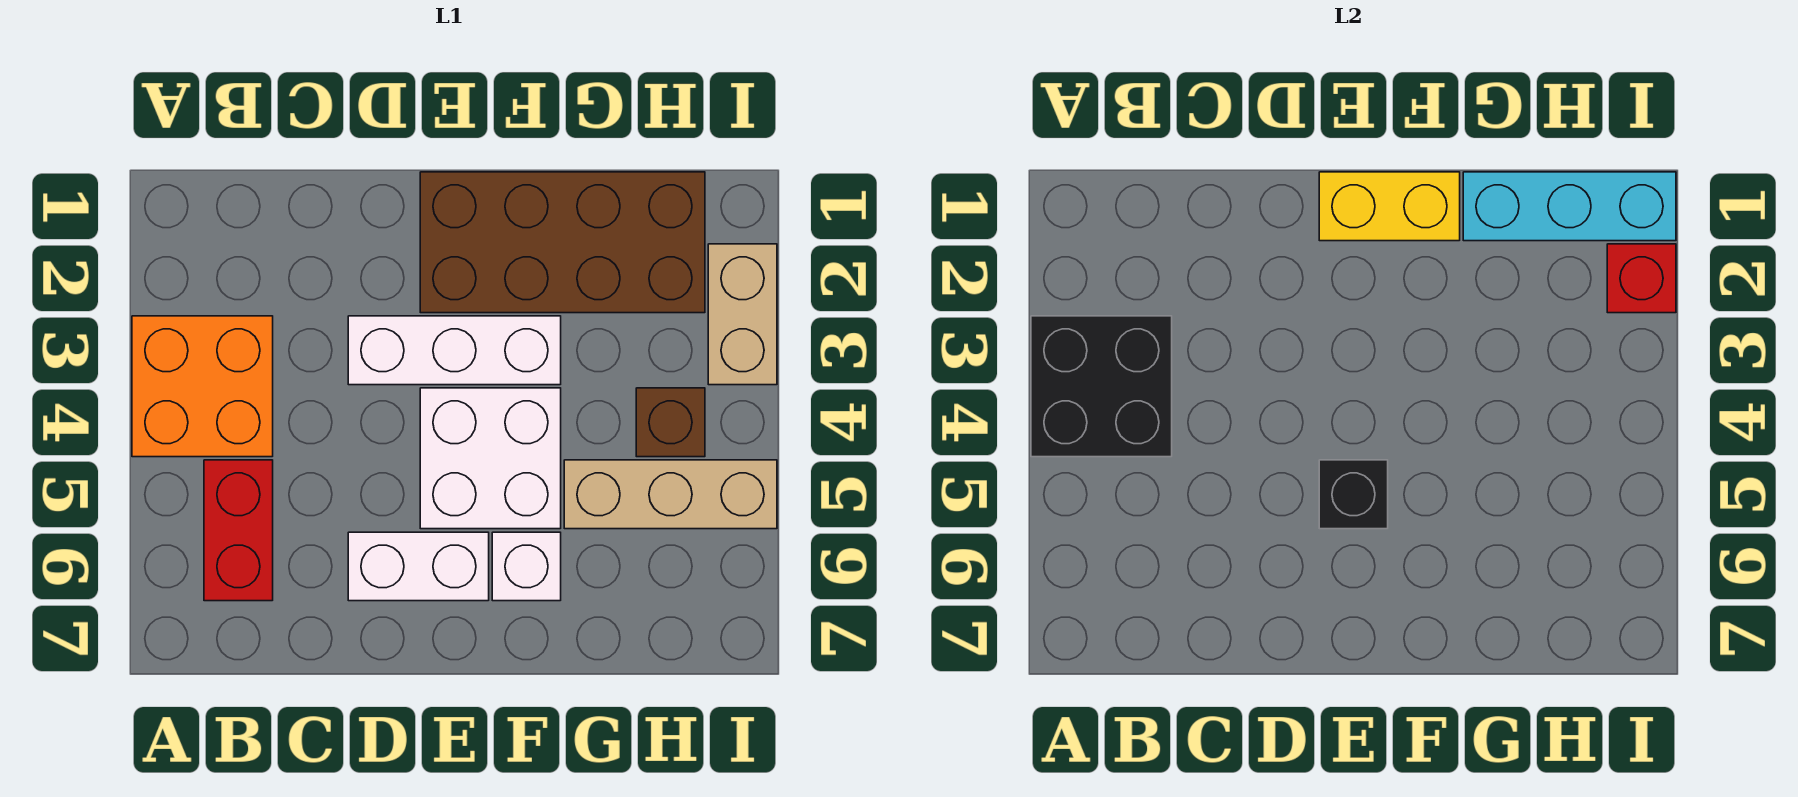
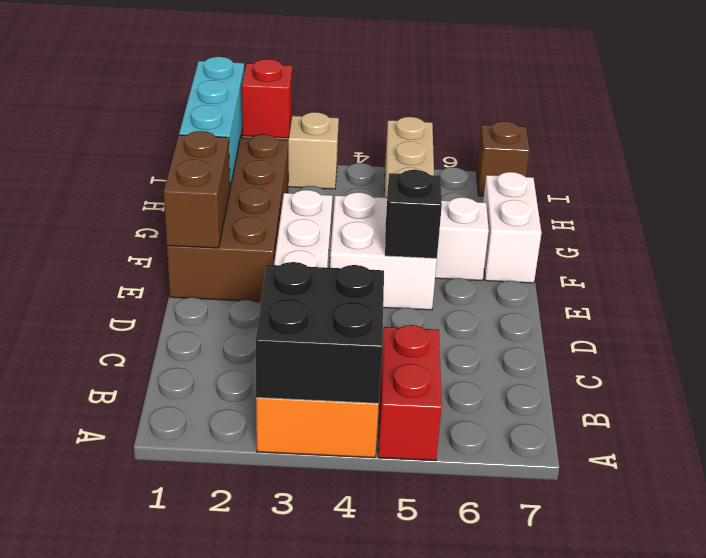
red brick B5:B6 level 1 -> red brick A5:B5 level 1
white brick D6:E6 level 1 -> white brick F7:G7 level 1
yellow brick E1:F1 level 2 -> brown brick E1:F1 level 2
brown brick H4 level 1 -> brown brick I7 level 1

